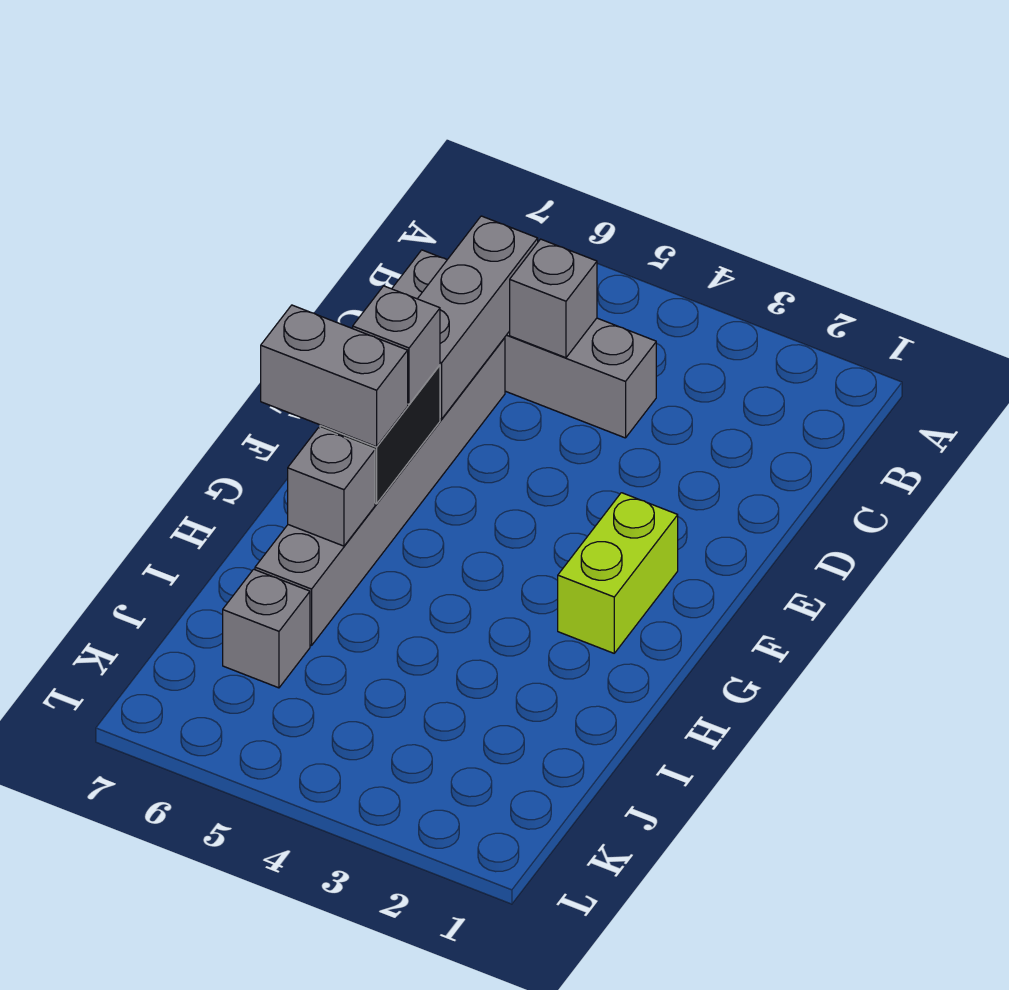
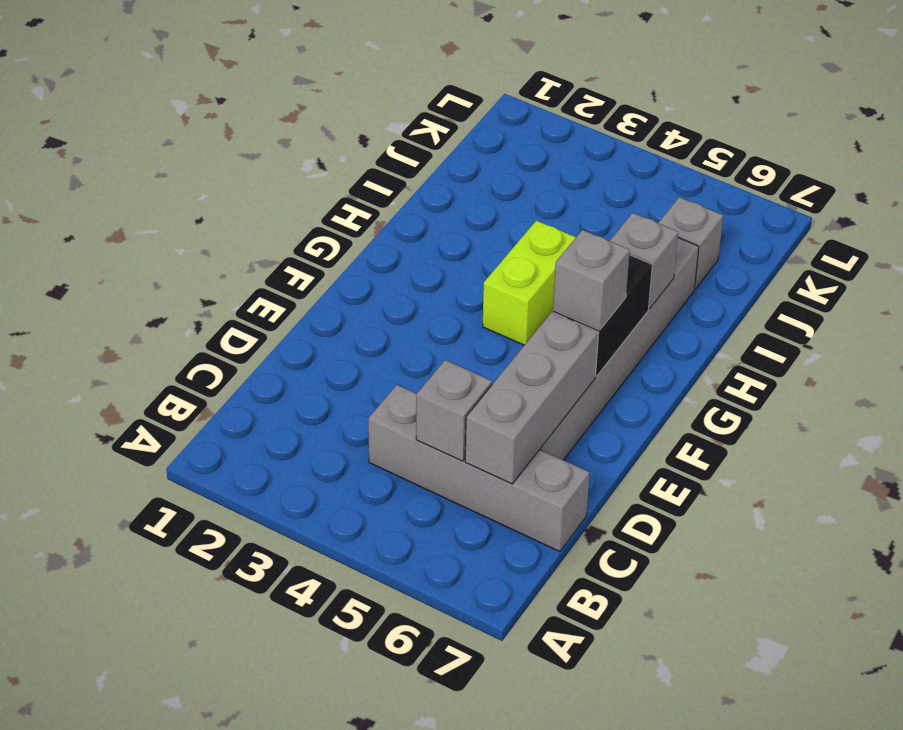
lime brick F2:G2 level 1 -> lime brick G4:H4 level 1
grey brick G6:G7 level 3 -> none

